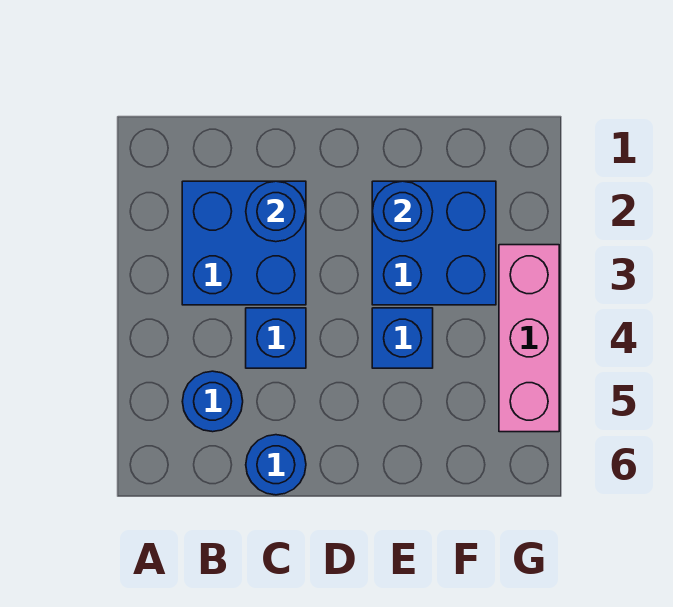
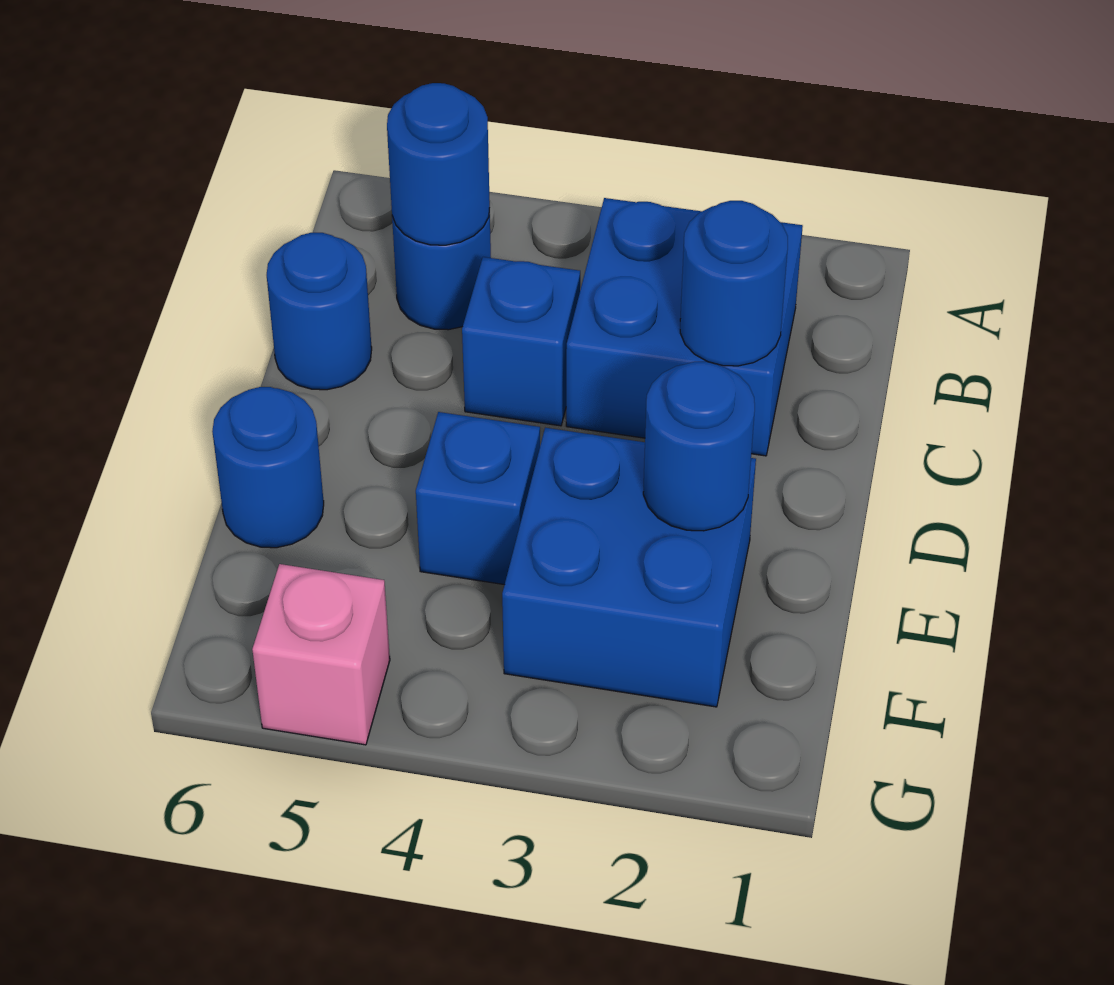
none -> blue round brick B5 level 2
none -> blue round brick E6 level 1
pink brick G3:G5 level 1 -> pink brick G5 level 1

